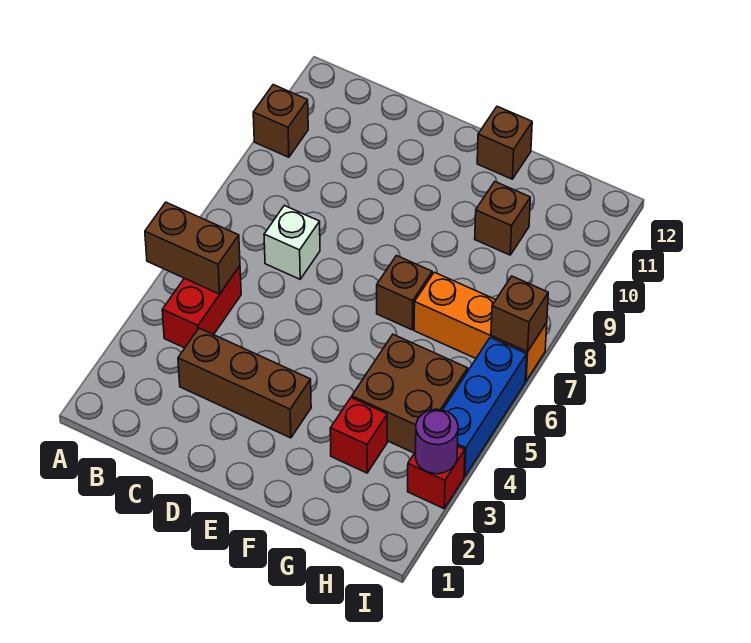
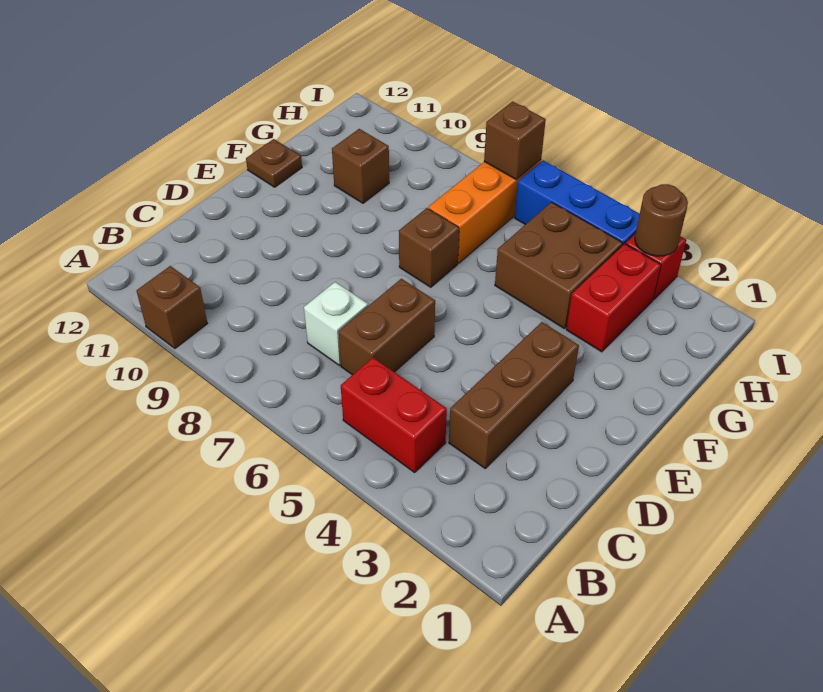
brown brick A5:B5 level 2 -> brown brick C6:D6 level 1
brown brick F12 level 1 -> brown plate F12 level 1
red brick G3 level 1 -> red brick G3:H3 level 1
purple round brick I3 level 2 -> brown round brick I3 level 2

